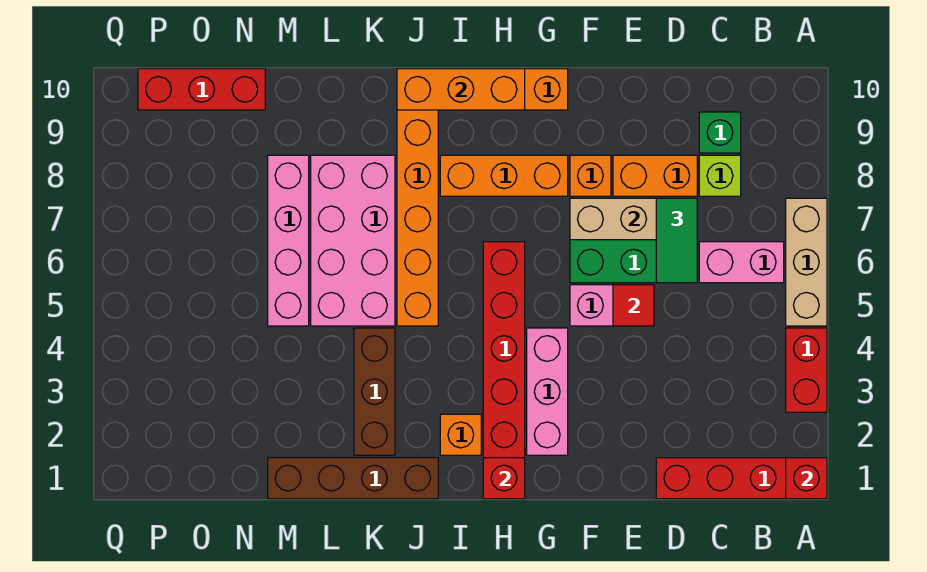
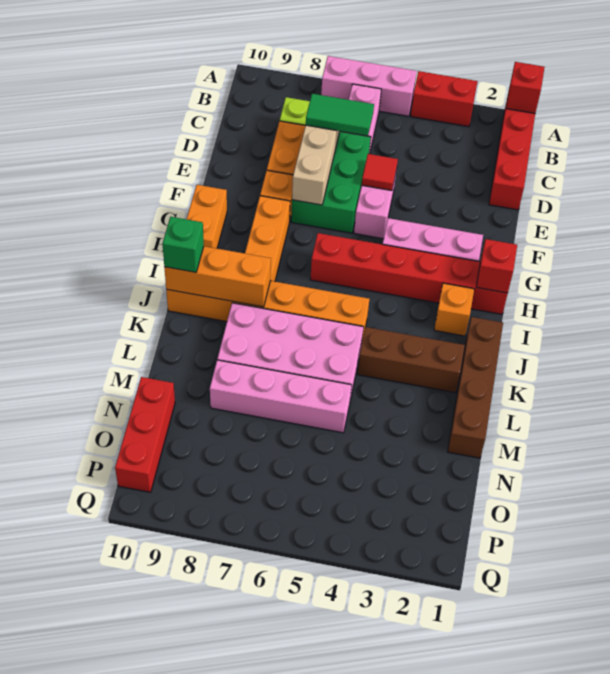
tan brick A5:A7 level 1 -> pink brick A5:A7 level 1
green brick C9 level 1 -> green brick J10 level 3
orange brick H10:J10 level 2 -> orange brick J8:J10 level 2

